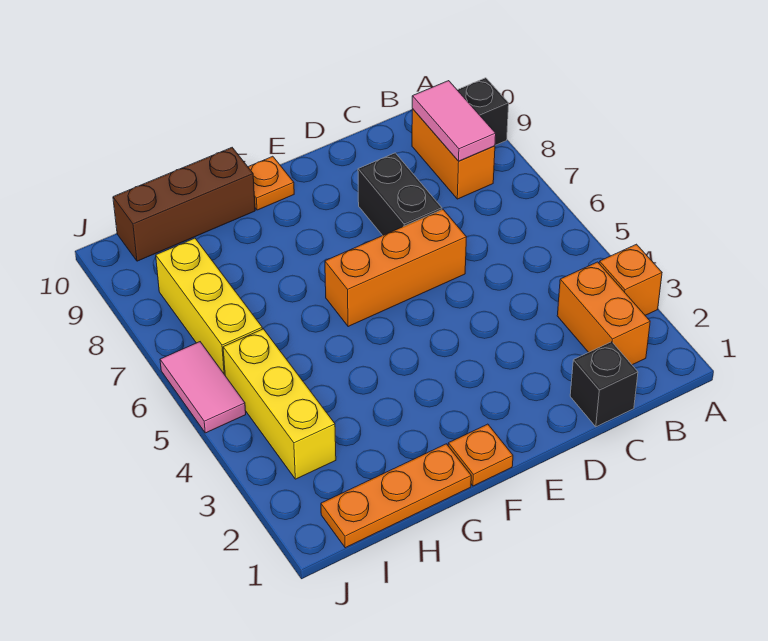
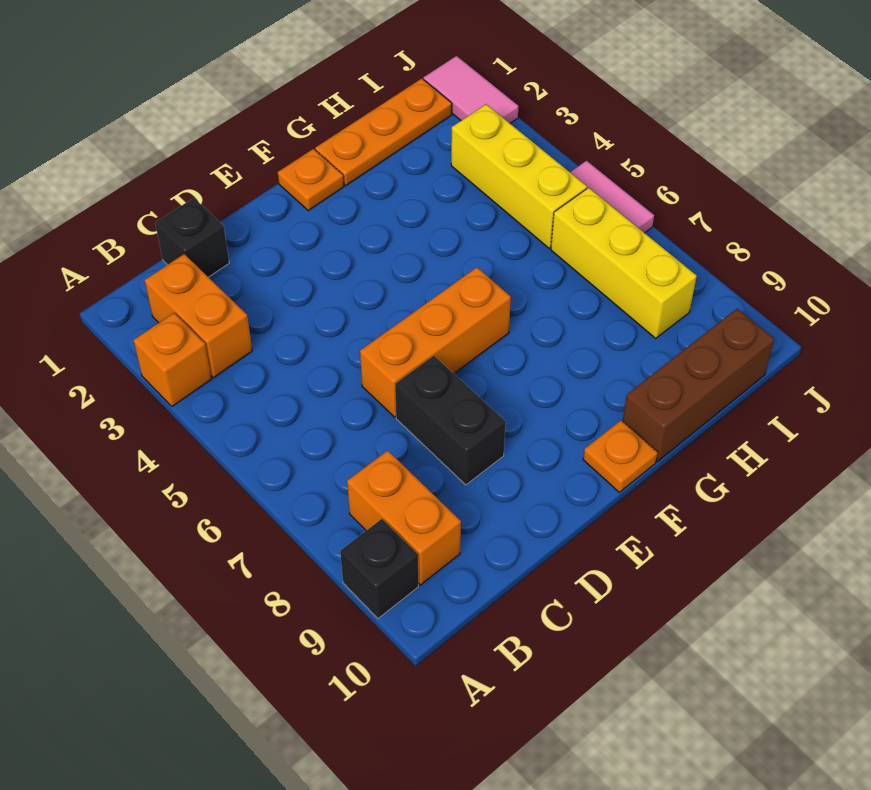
pink tile B8:B9 level 2 -> pink tile J1:J2 level 1

